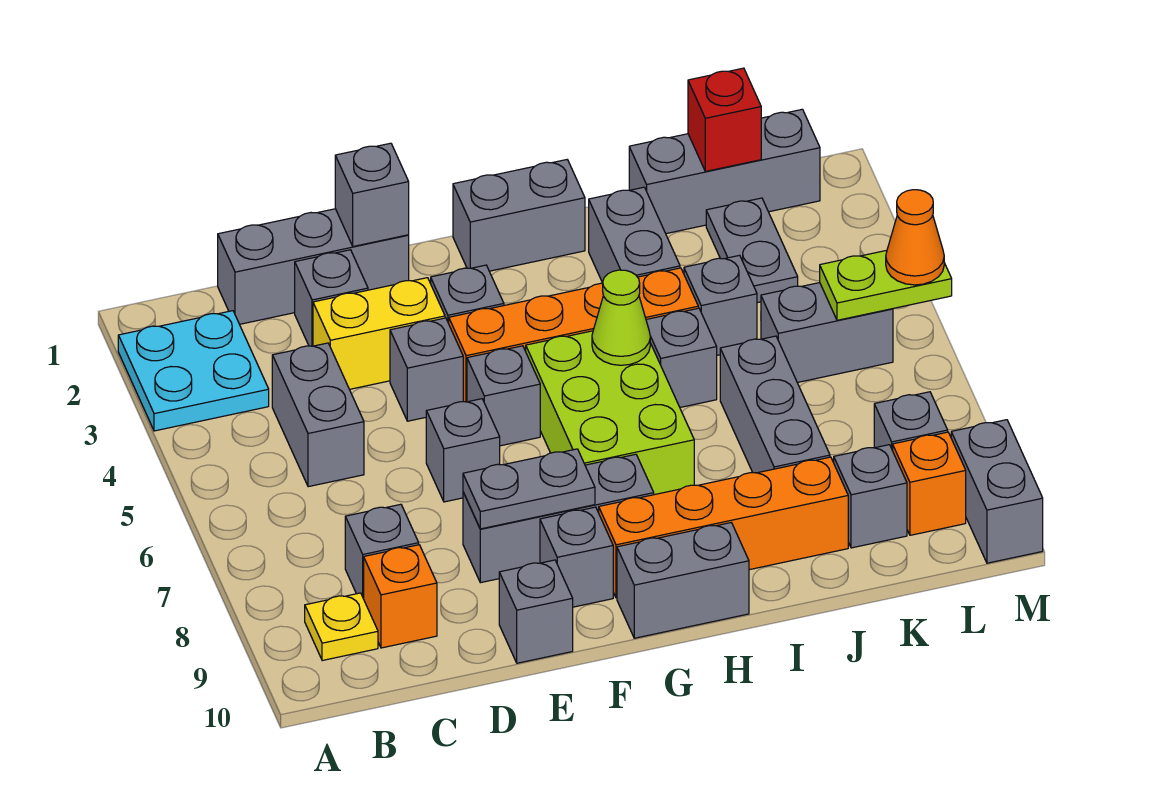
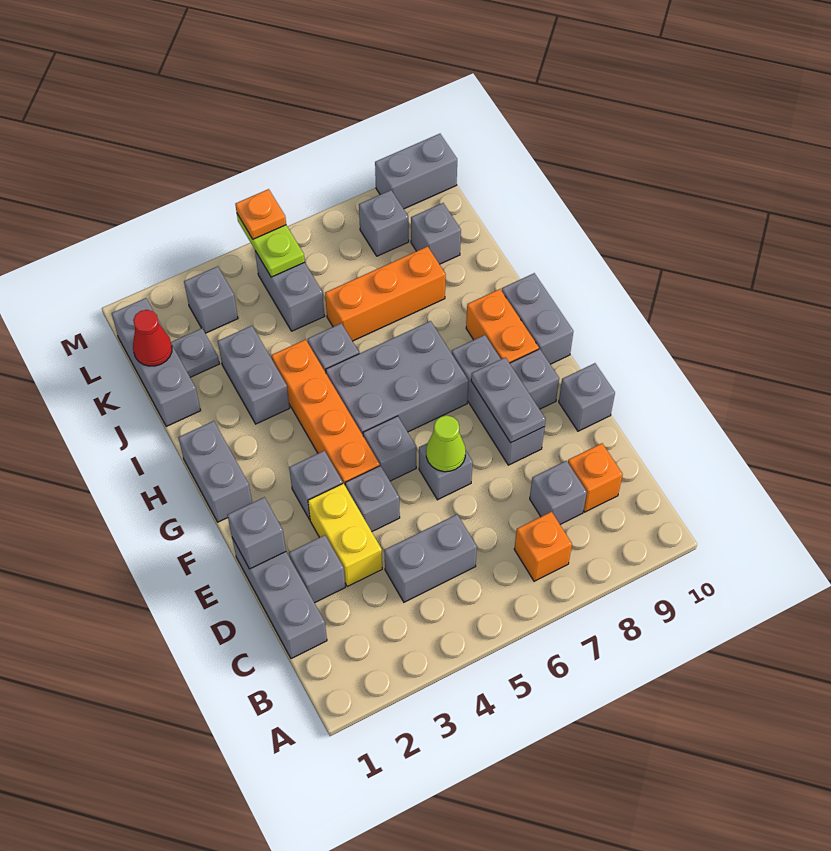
cyan plate A2:B3 level 1 -> none
yellow plate B9 level 1 -> none
lime brick G5:H7 level 1 -> grey brick G5:H7 level 1
orange brick G9:J9 level 1 -> orange brick G9:H9 level 1
lime cone H5 level 2 -> lime cone E6 level 2
grey brick I2:I3 level 1 -> grey brick I3:J3 level 1
grey brick J4 level 1 -> grey brick L3 level 1
grey brick J6:J8 level 1 -> orange brick J6:J8 level 1
red brick K1 level 2 -> red cone K1 level 2
grey plate K2:K3 level 1 -> grey plate K2 level 1
orange brick L9 level 1 -> orange brick B7 level 1
orange cone M5 level 3 -> orange plate M5 level 3

